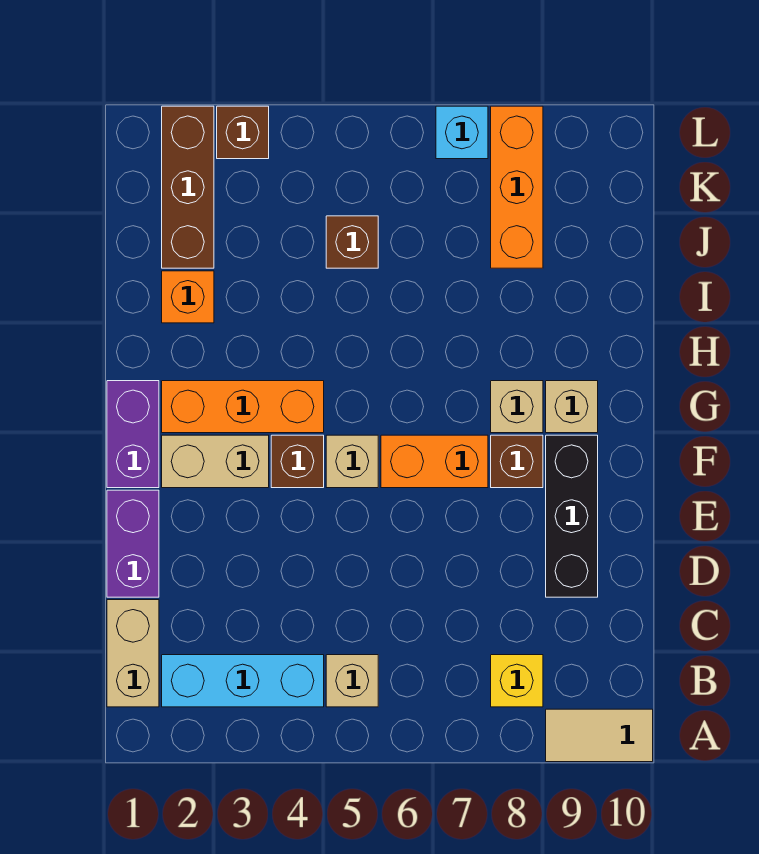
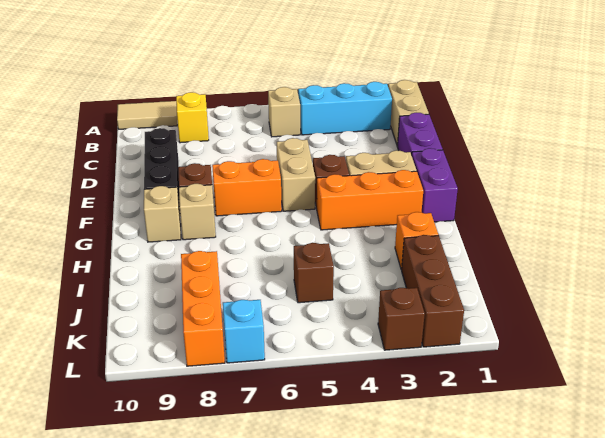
tan brick F5 level 1 -> tan brick E5:F5 level 1

